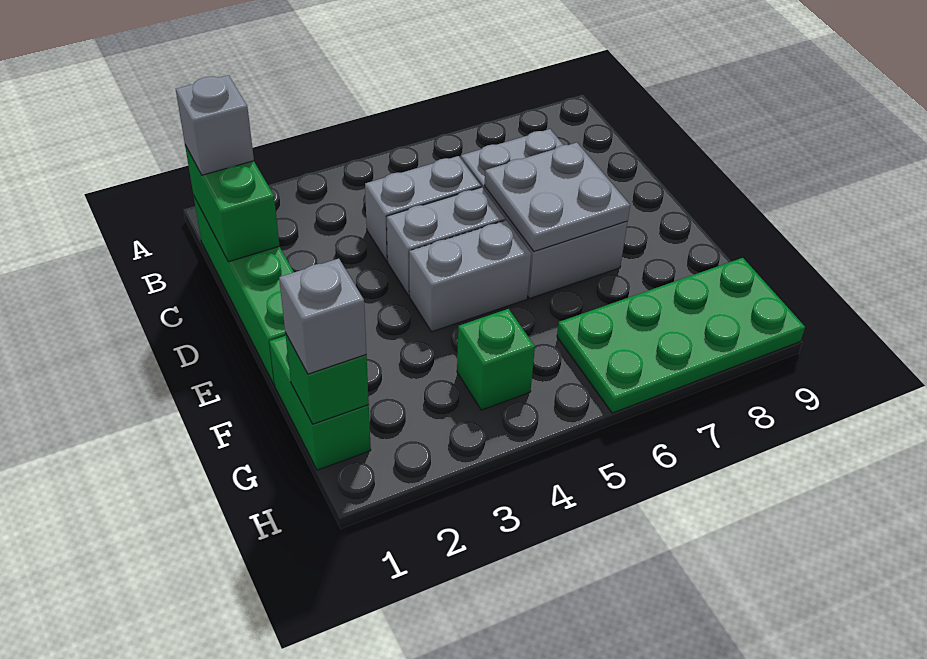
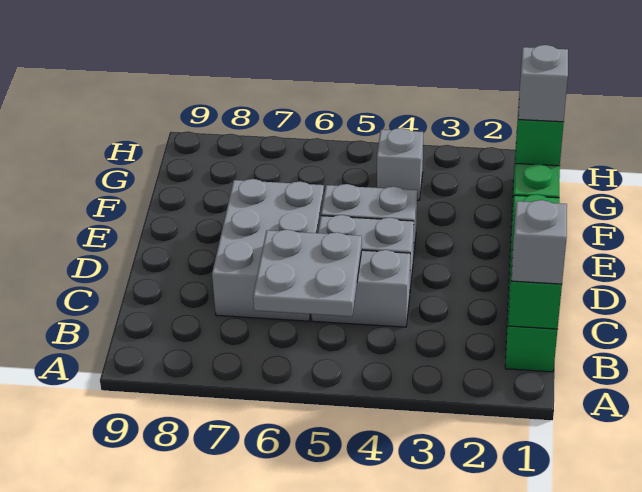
grey plate D6:E7 level 2 -> grey plate B5:C6 level 2
green brick G4 level 1 -> grey brick G4 level 1
green plate G6:H9 level 1 -> none

